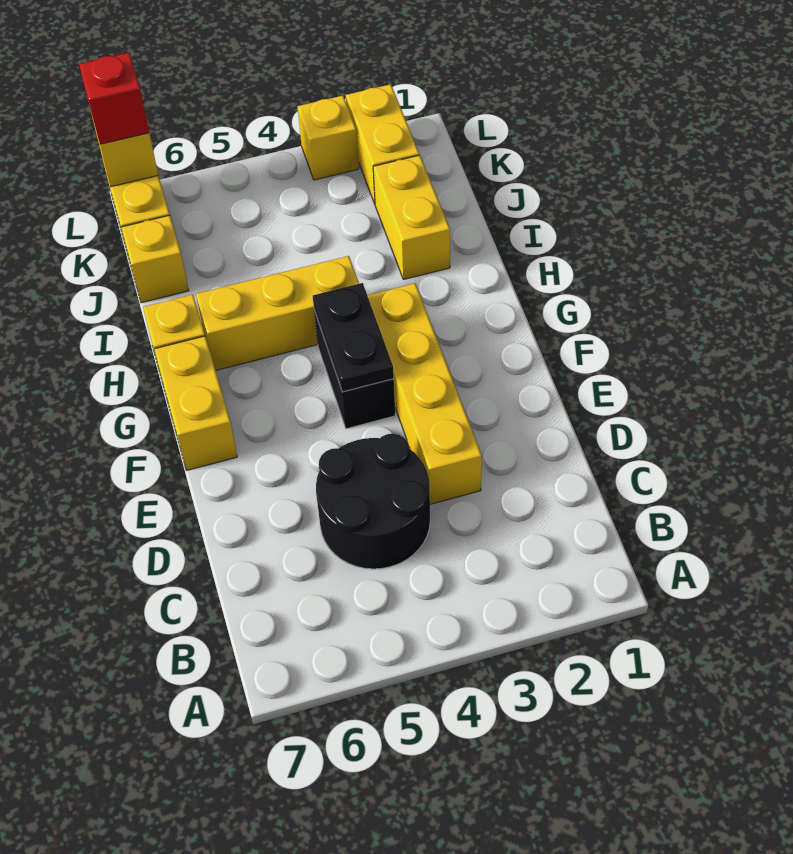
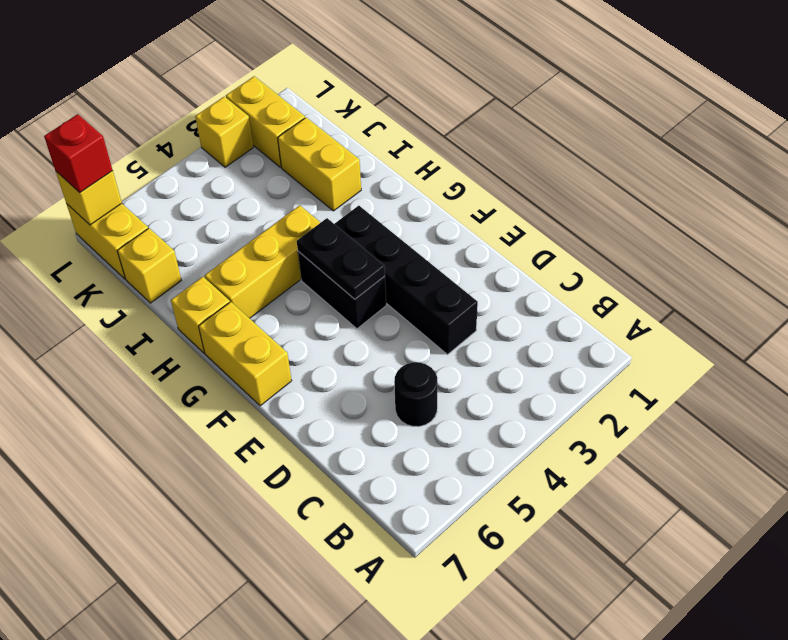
black round brick C4:D5 level 1 -> black round brick C5 level 1
yellow brick D3:G3 level 1 -> black brick D3:G3 level 1

